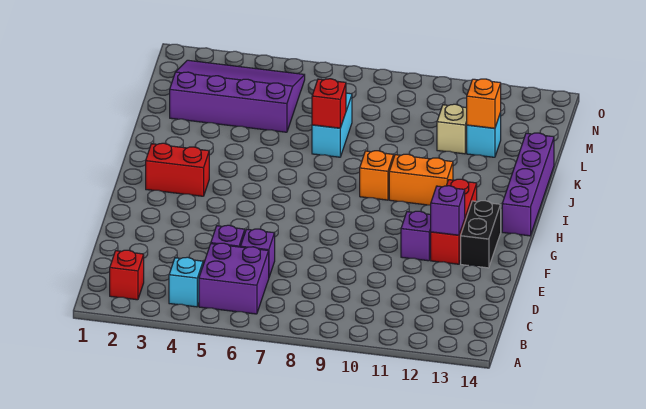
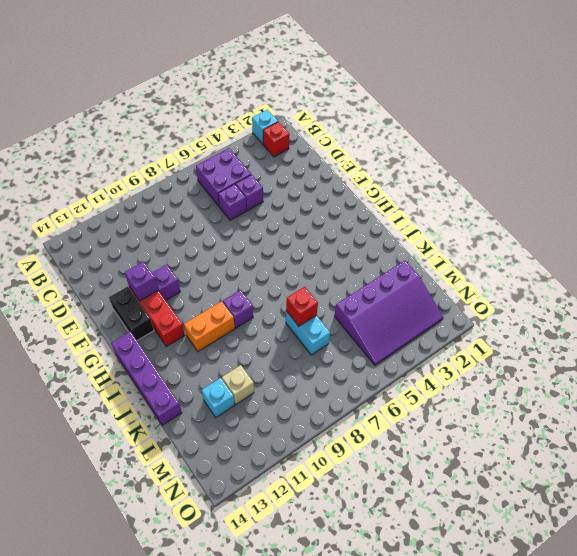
cyan brick B4 level 1 -> cyan brick A2 level 1
red brick H2:H3 level 1 -> none
orange brick I9 level 1 -> purple brick I9 level 1
orange brick L12 level 2 -> none

